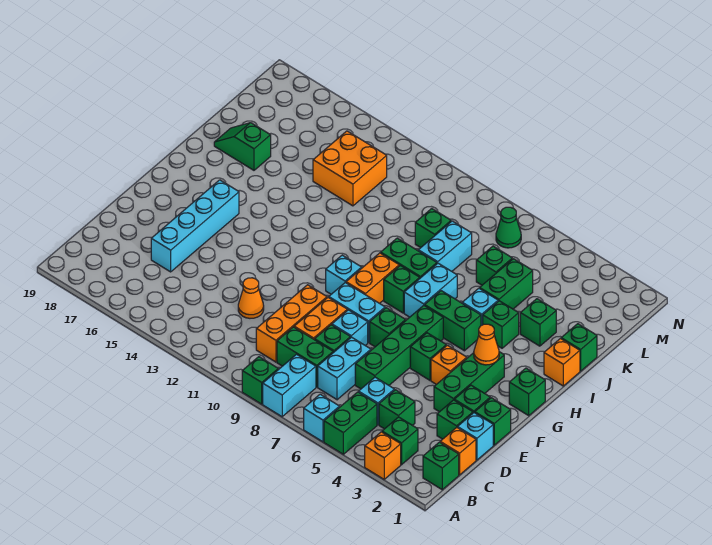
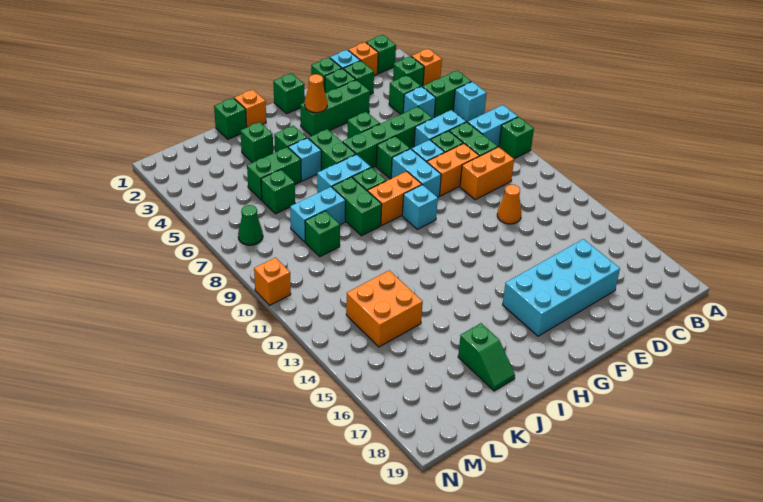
orange brick C10:E10 level 1 -> orange brick C10:D10 level 1
cyan brick D16:G16 level 1 -> cyan brick D16:G17 level 1
orange brick F4 level 1 -> orange brick N10 level 1

